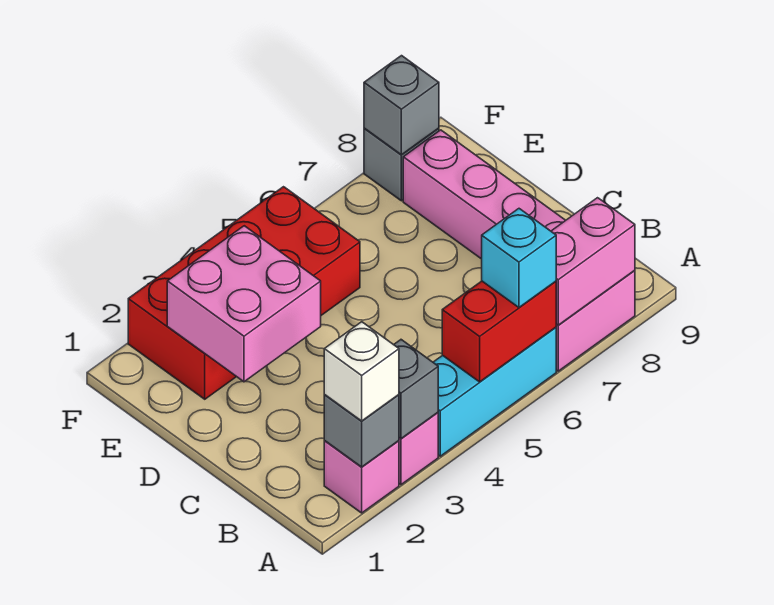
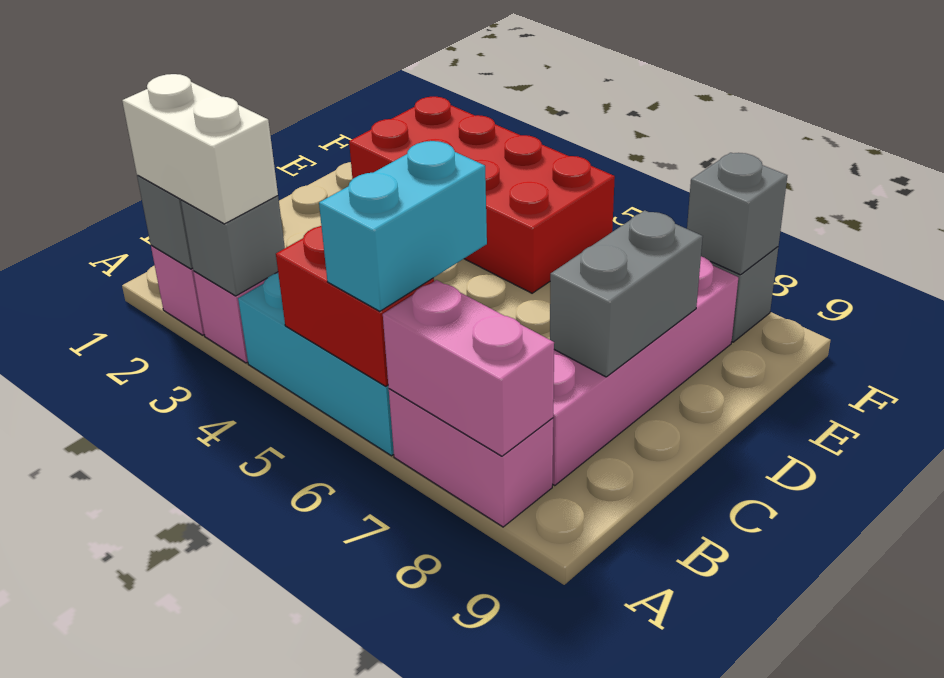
white brick A2 level 3 -> white brick A2:A3 level 3
cyan brick A6 level 3 -> cyan brick A6:B6 level 3
none -> grey brick C8:D8 level 2
pink brick D2:E3 level 2 -> none

